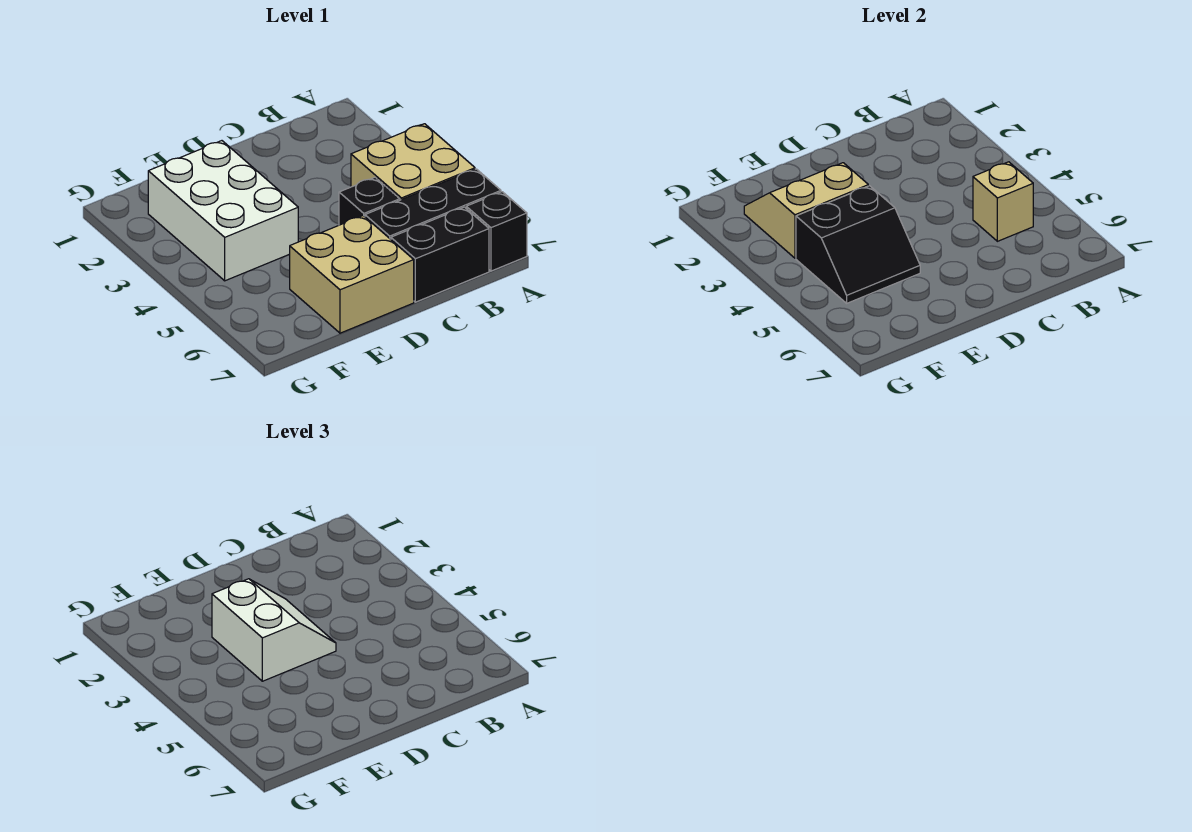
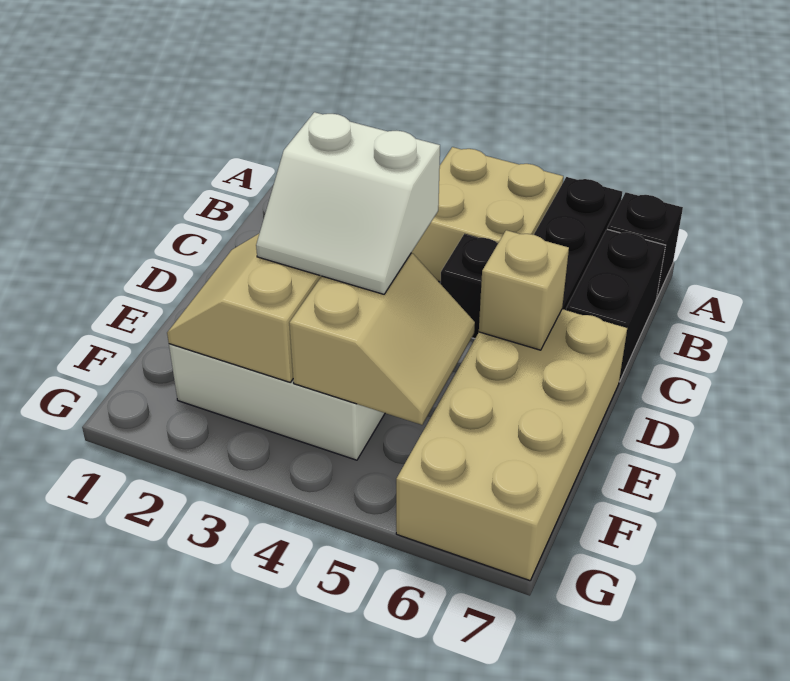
tan brick B5 level 2 -> tan brick D6 level 2
white slope D3:E4 level 3 top E -> white slope D3:E4 level 3 top D
tan brick D6:E7 level 1 -> tan brick D6:G7 level 1
black slope E4:F5 level 2 top 4 -> tan slope E4:F5 level 2 top 4

